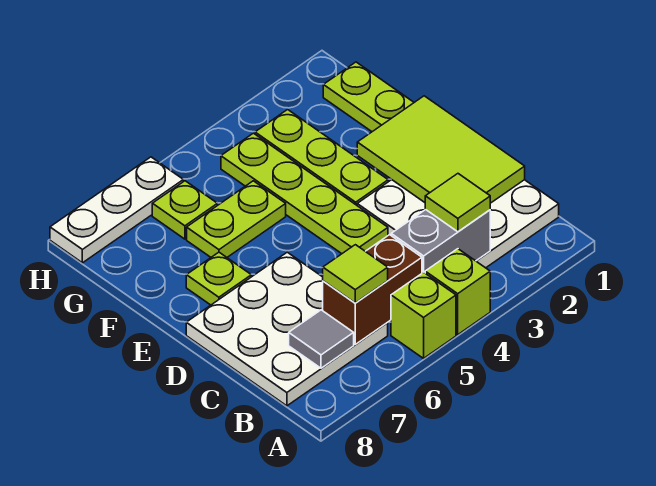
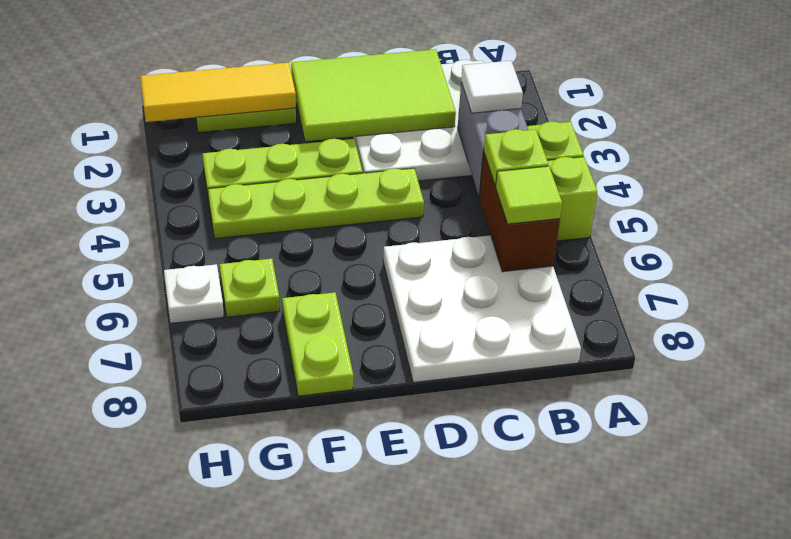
lime tile B3 level 3 -> white tile B3 level 3
grey tile B7 level 2 -> none
lime plate E7 level 1 -> lime plate B5 level 3
none -> yellow tile F1:H1 level 2
lime plate F5:F6 level 1 -> lime plate F7:F8 level 1
white plate H6:H8 level 1 -> white plate H6 level 1

